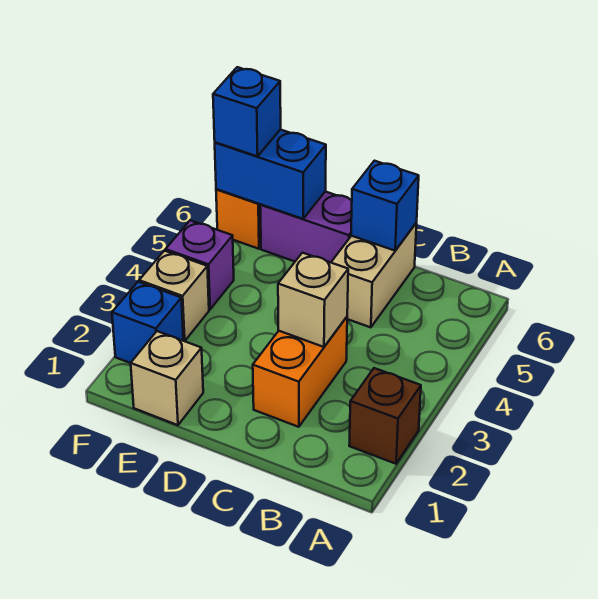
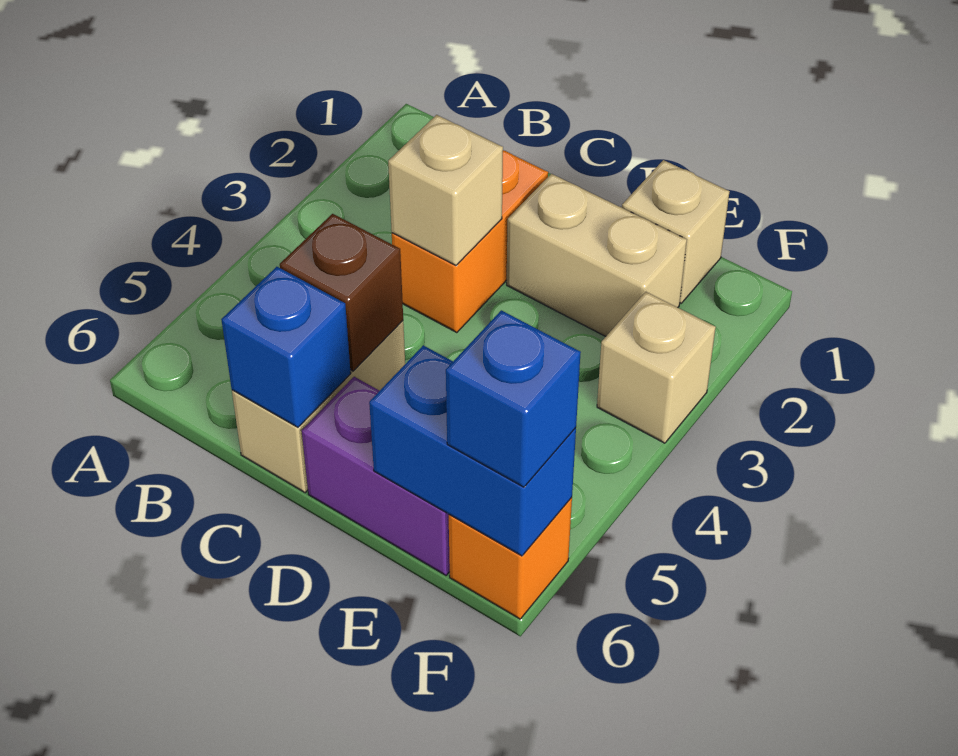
brown brick A2 level 1 -> brown brick C5 level 2
none -> tan brick D2:E2 level 1
blue brick F2 level 1 -> none
purple brick F4 level 1 -> none

